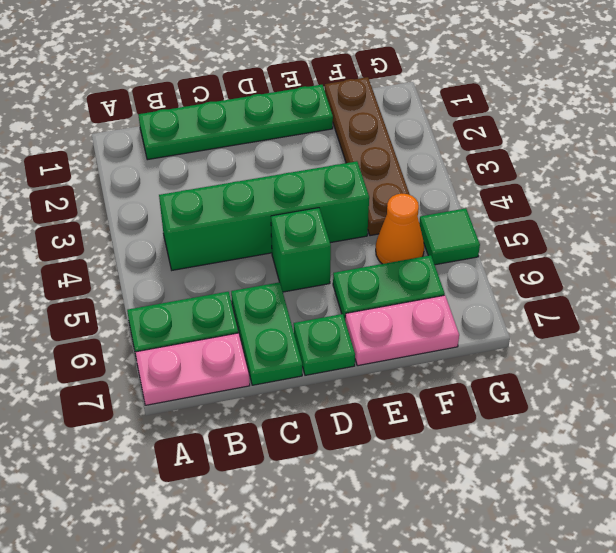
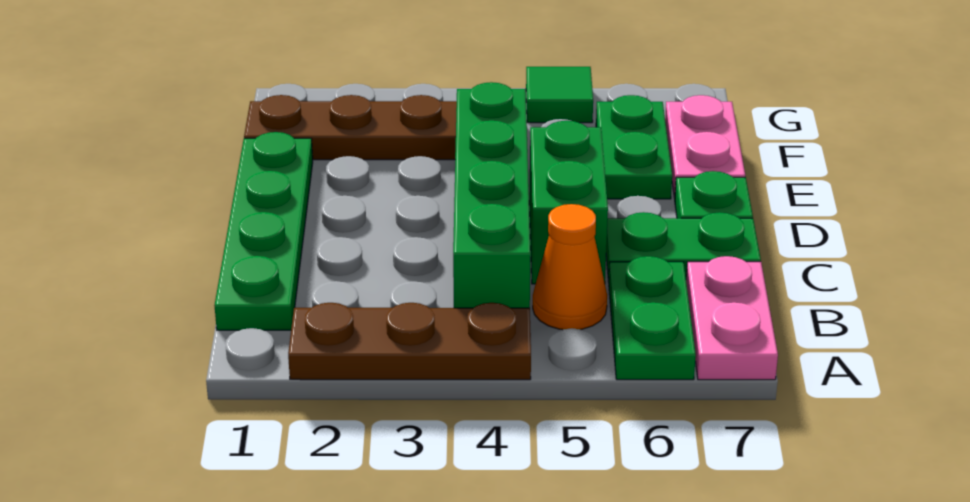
none -> brown plate A2:A4 level 1
green brick D5 level 1 -> green brick C5:D5 level 1
orange cone F5 level 1 -> orange cone B5 level 1

